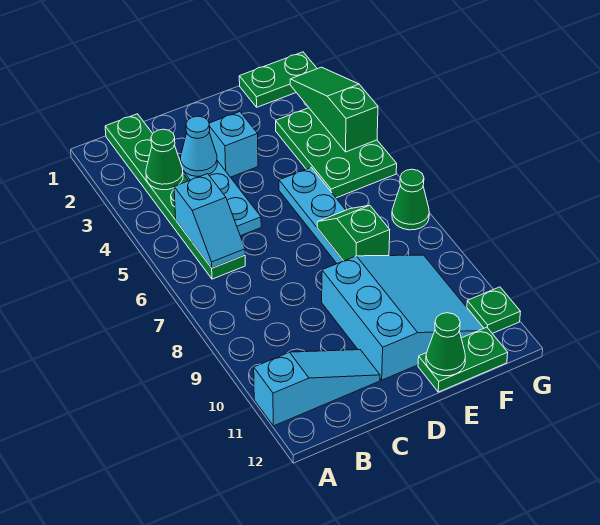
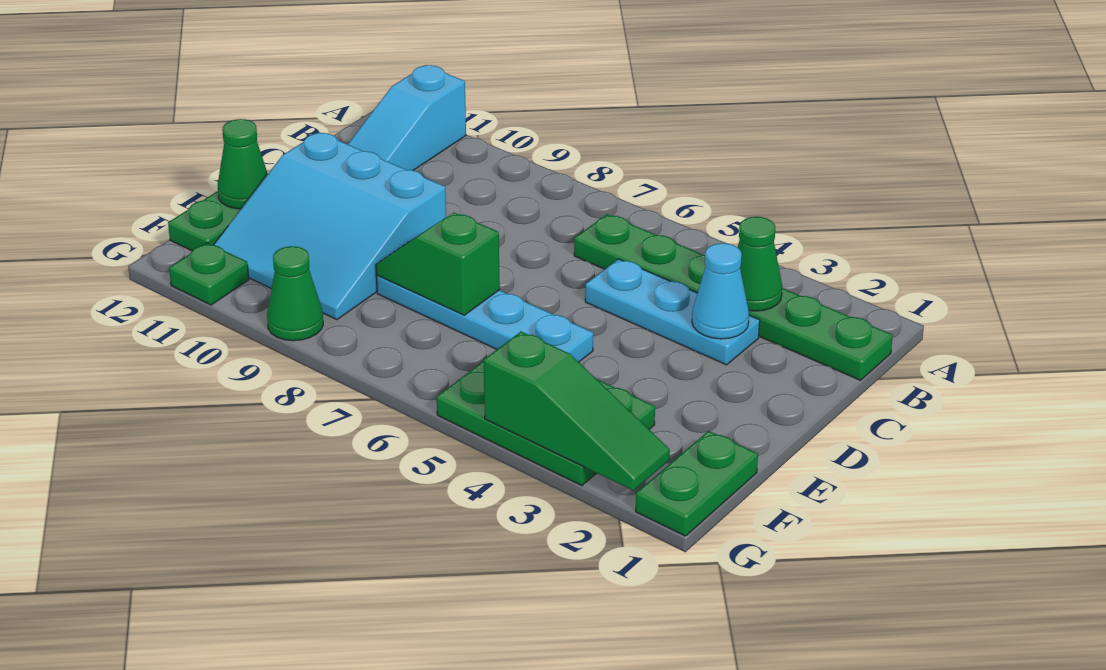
cyan slope B5:B6 level 2 top 5 -> none
cyan brick D3 level 1 -> none
green slope E7:E8 level 2 top 8 -> green slope E7:E8 level 2 top 7
green cone G7 level 1 -> green cone G9 level 1

